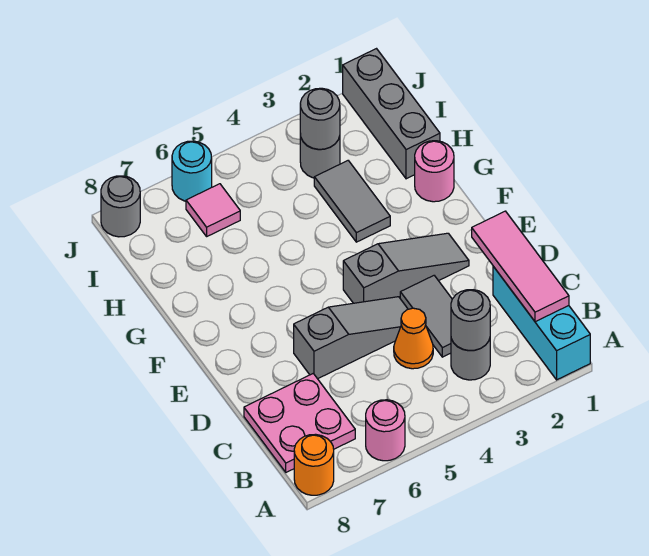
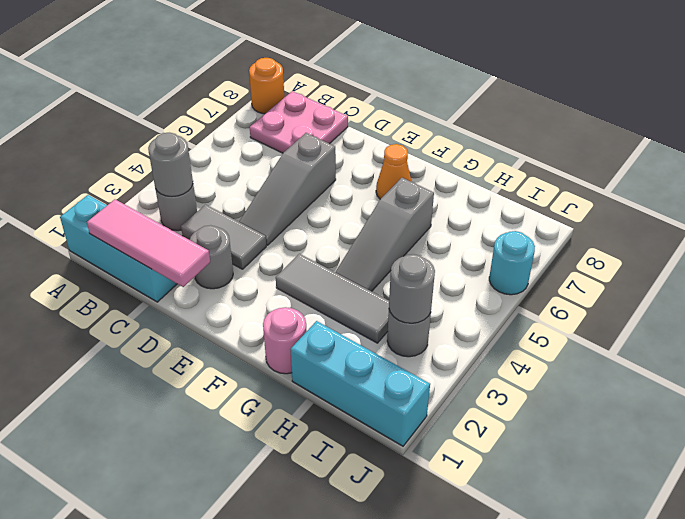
pink round brick A6 level 1 -> none
orange cone C4 level 1 -> orange cone F7 level 1
grey slope E2:E4 level 1 top 4 -> grey slope G4:G6 level 1 top 6
grey tile G3:H3 level 1 -> grey tile F3:H3 level 1
grey brick H1:J1 level 1 -> cyan brick H1:J1 level 1
pink tile I6 level 1 -> none
grey round brick J8 level 1 -> grey round brick D2 level 1

